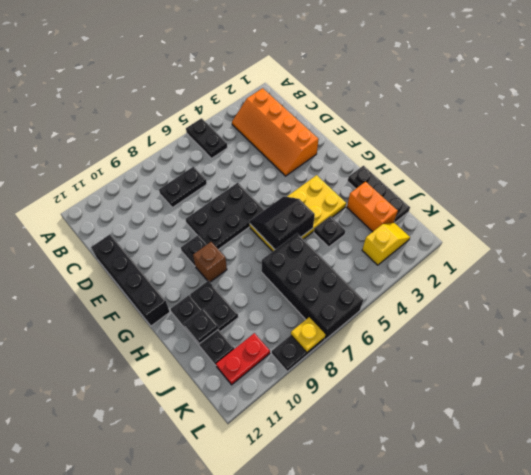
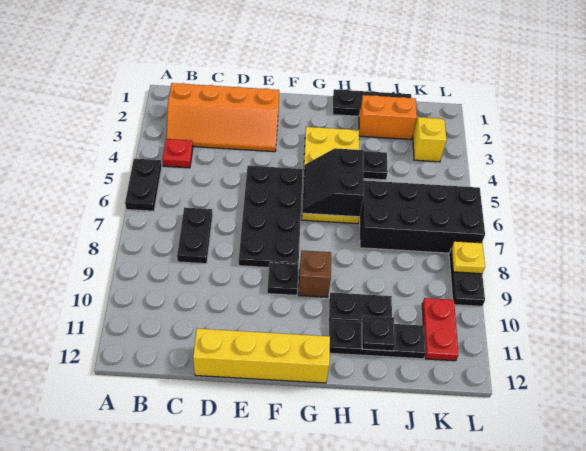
black plate A5:B5 level 1 -> black plate A5:A6 level 1
none -> red plate B4 level 1
black brick D12:G12 level 1 -> yellow brick D12:G12 level 1
black plate E6:F8 level 1 -> black plate E5:F8 level 1

